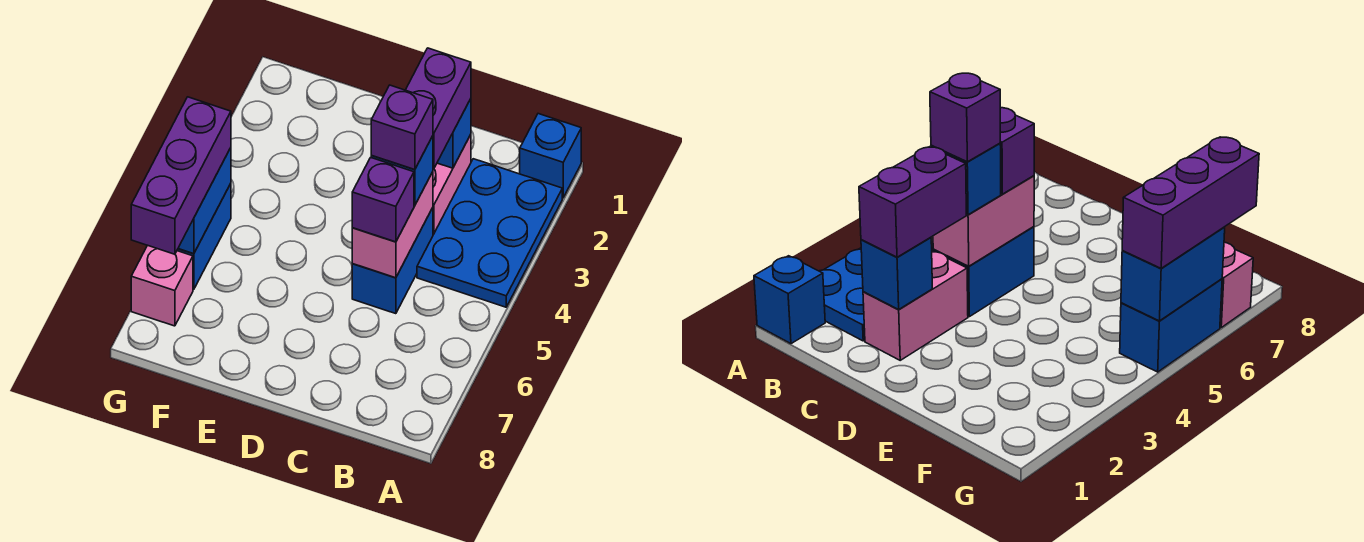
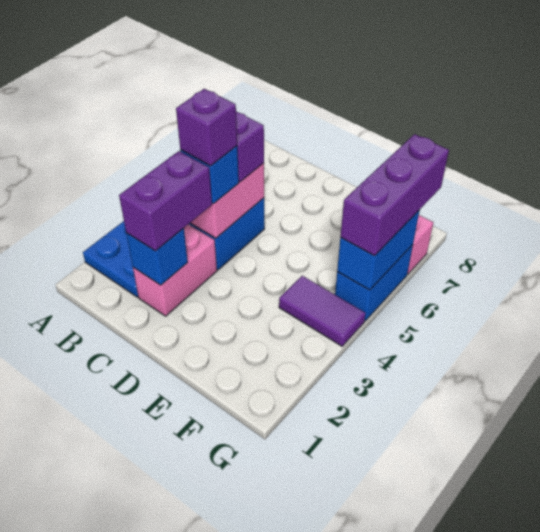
blue brick A1 level 1 -> none
none -> purple tile F4:G4 level 1

